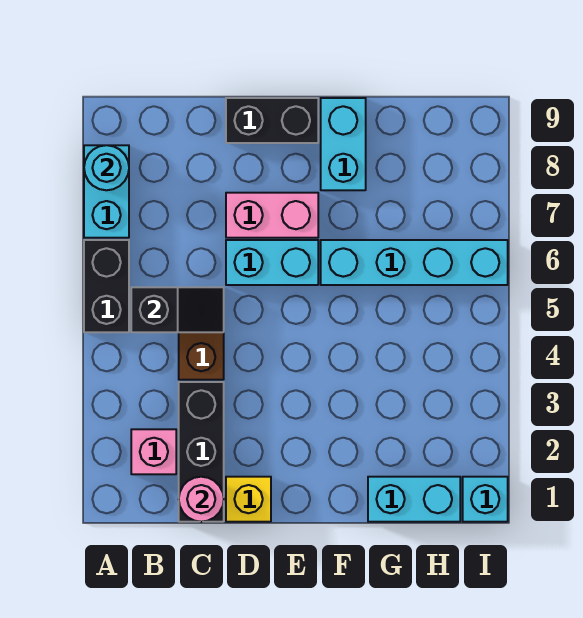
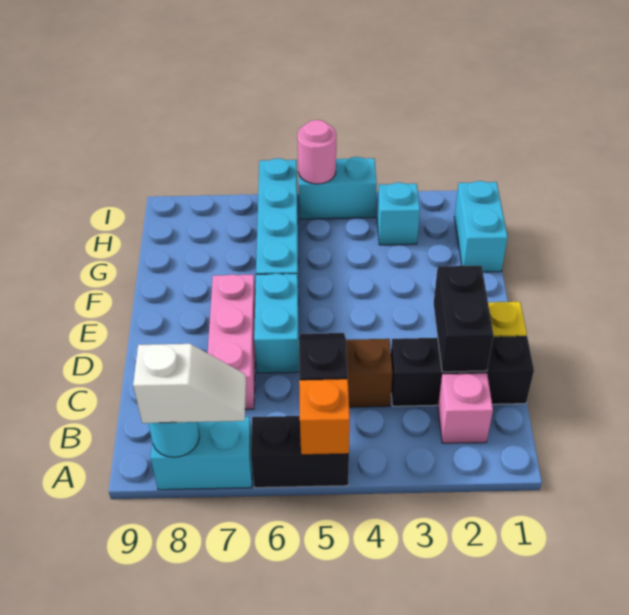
none -> orange brick A5 level 2
none -> white slope A7:A8 level 3 top 8
pink round brick C1 level 2 -> pink round brick I5 level 2
pink brick D7:E7 level 1 -> pink brick C7:E7 level 1
black brick D9:E9 level 1 -> black brick C2:D2 level 2
cyan brick F8:F9 level 1 -> cyan brick I4:I5 level 1
cyan brick I1 level 1 -> cyan brick H3 level 1

